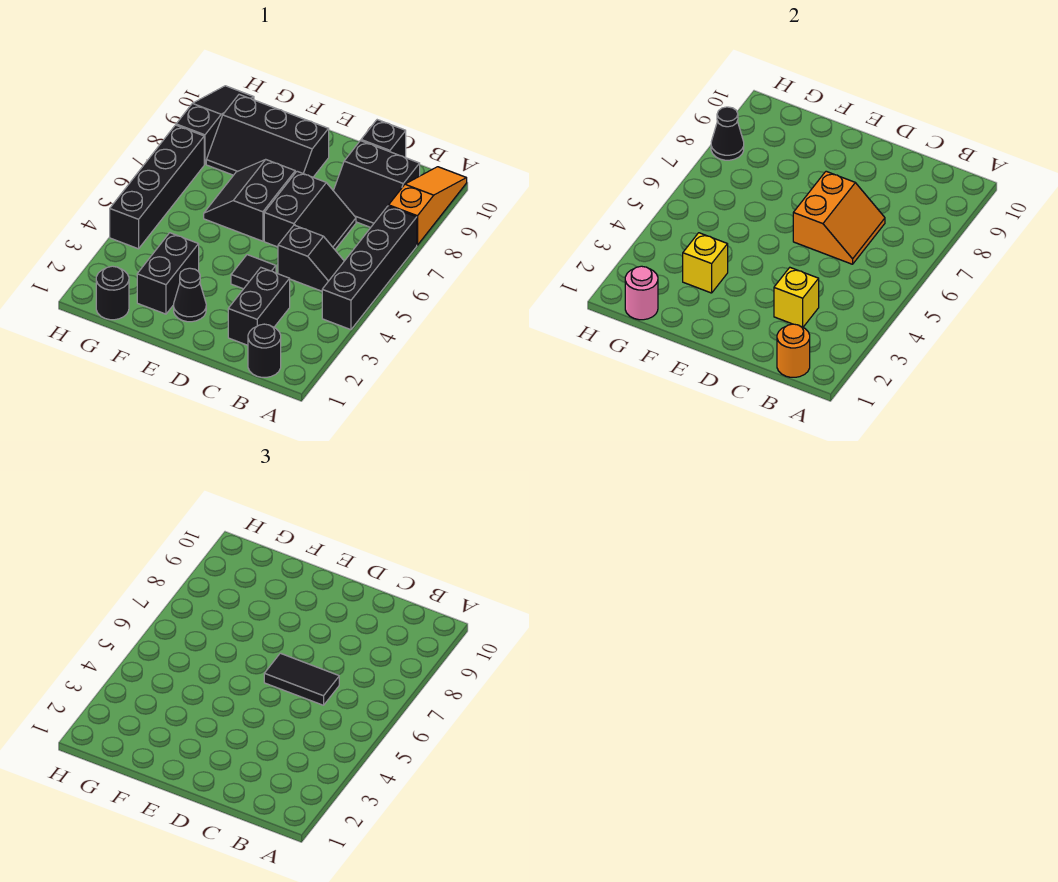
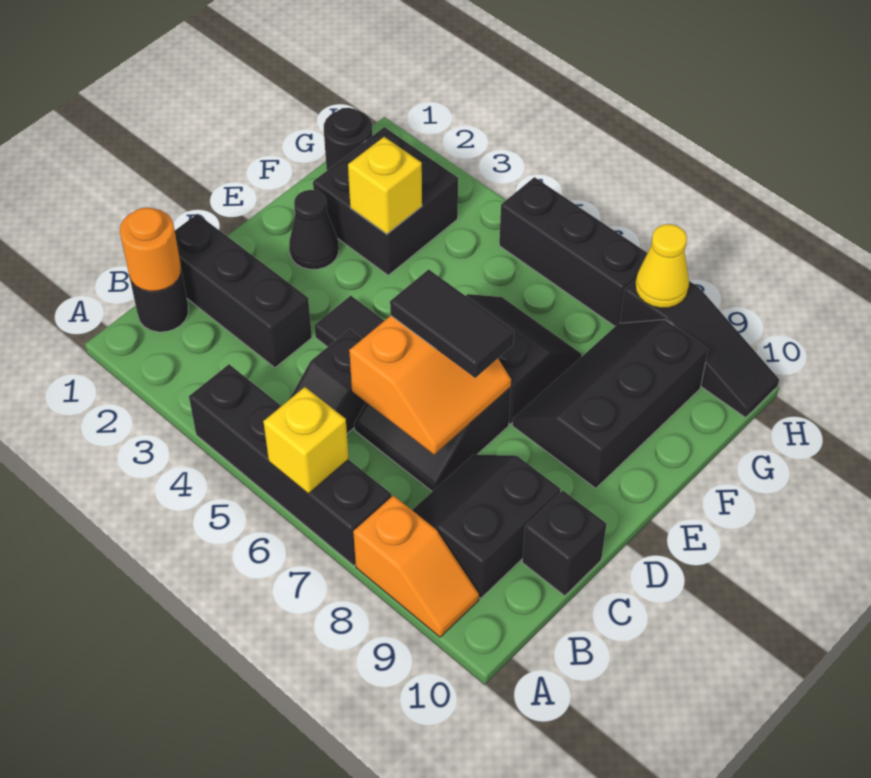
orange slope A8:A10 level 1 top 8 -> orange slope A8:A9 level 1 top 8
black brick C2:C3 level 1 -> black brick C1:C3 level 1
yellow brick C3 level 2 -> yellow brick A6 level 2
orange slope C6:D7 level 2 top D -> orange slope C6:D7 level 2 top 6
black tile C6:D6 level 3 -> black tile D6:D7 level 3
black brick F2:F3 level 1 -> black brick F2:G3 level 1
pink round brick G1 level 2 -> none
black brick H4:H7 level 1 -> black brick H5:H7 level 1
black cone H8 level 2 -> yellow cone H8 level 2

